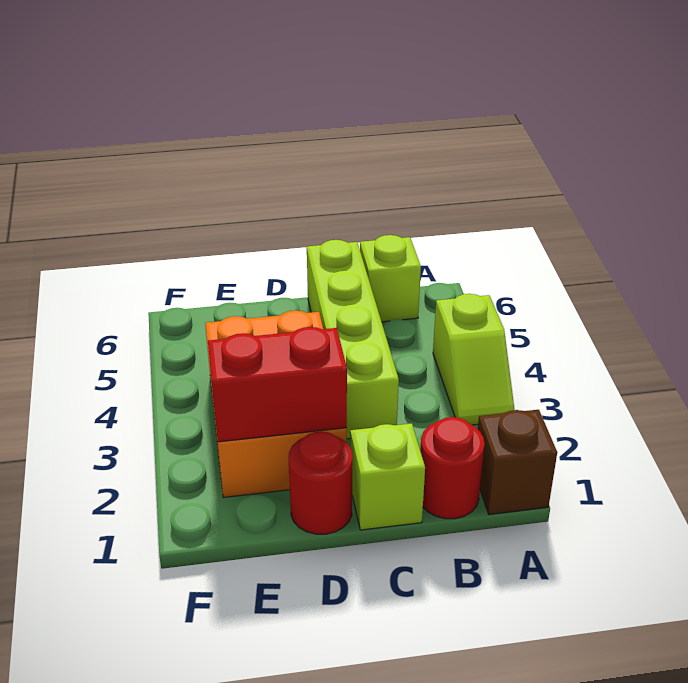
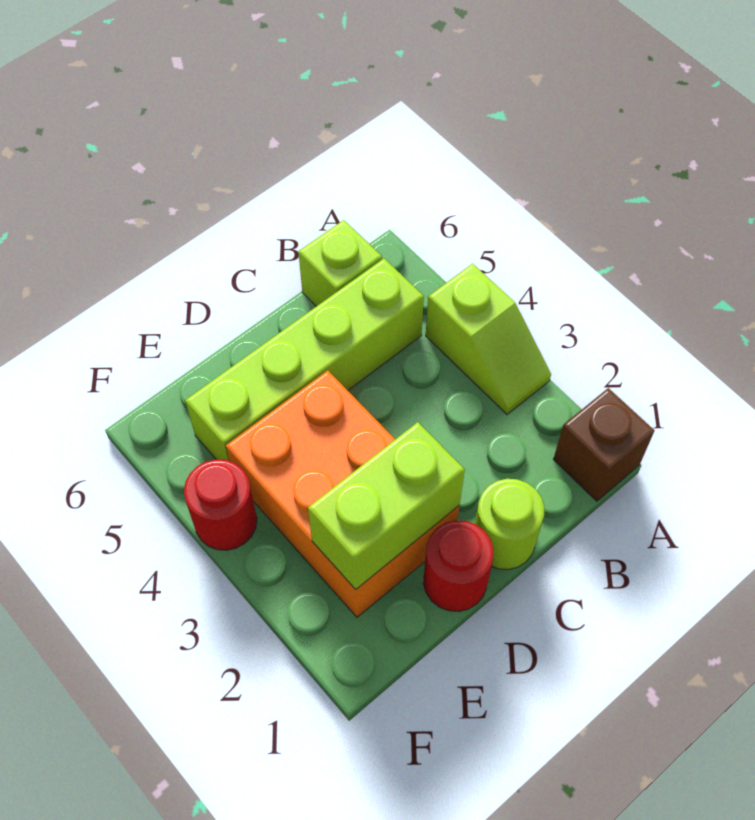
red round brick B1 level 1 -> red round brick F4 level 1
lime brick C1 level 1 -> lime round brick C1 level 1
lime brick C3:C6 level 1 -> lime brick B5:E5 level 1
red brick D2:E2 level 2 -> lime brick D2:E2 level 2

